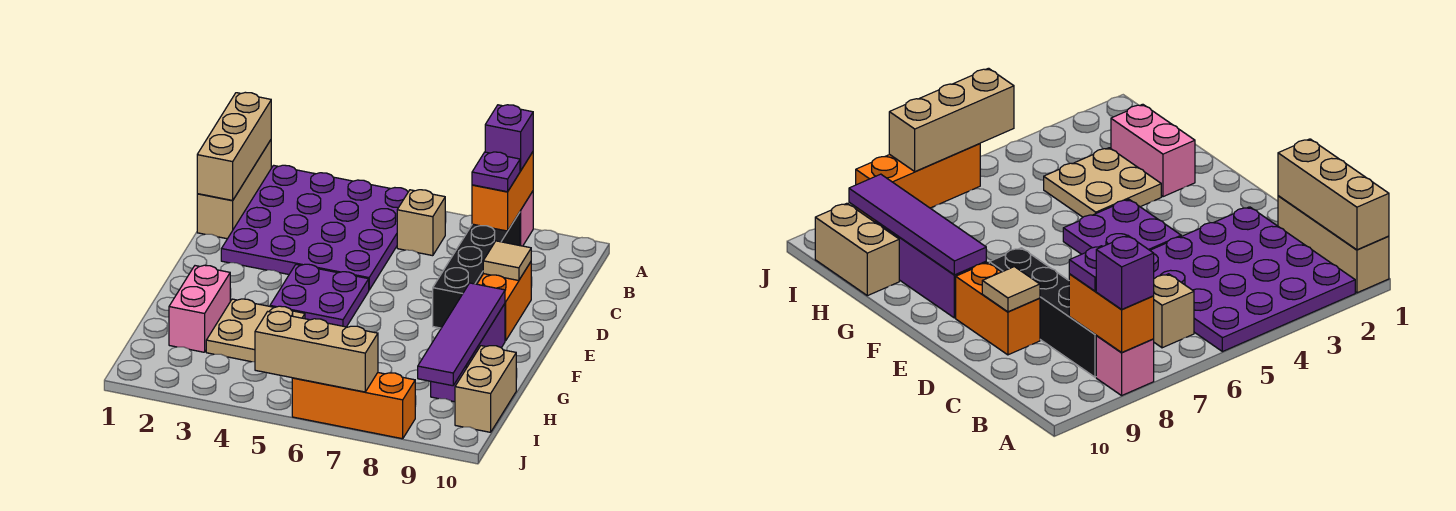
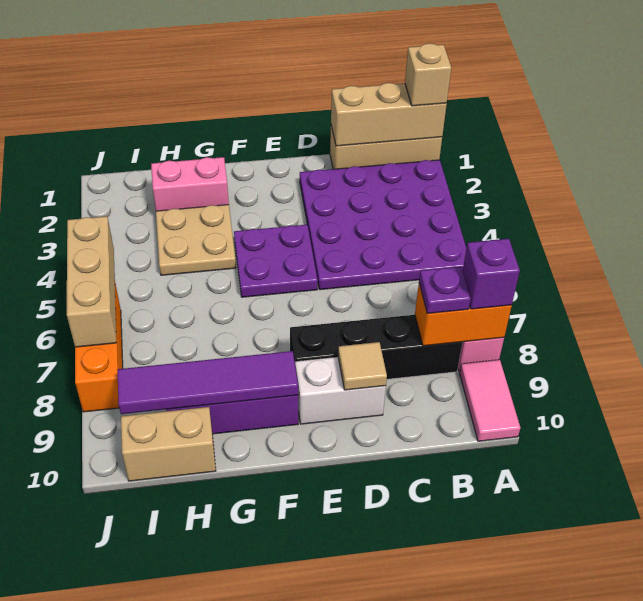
none -> pink tile A9:A10 level 1
tan brick B6 level 1 -> tan brick A1 level 3
orange brick D9:E9 level 1 -> white brick D9:E9 level 1

